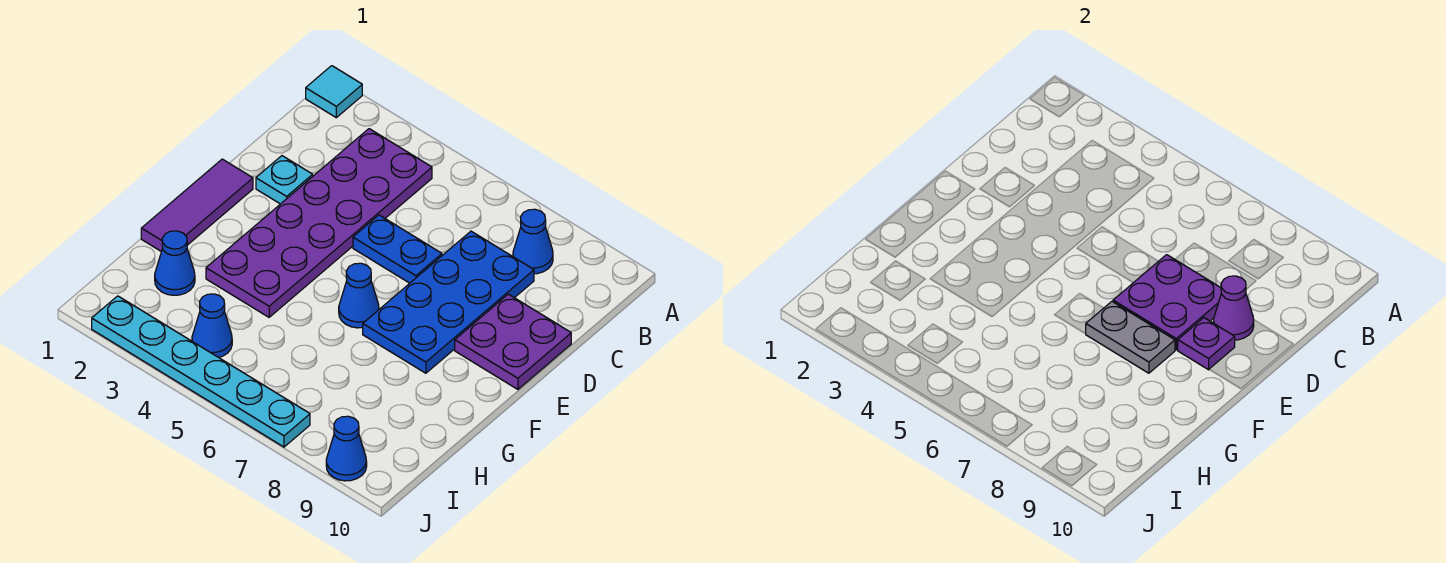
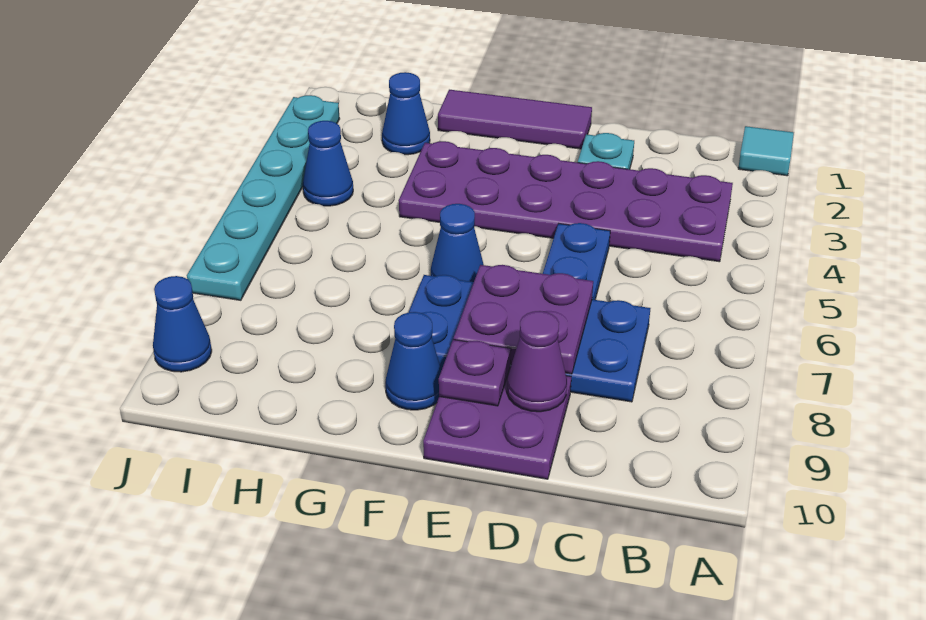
blue cone B8 level 1 -> blue cone F9 level 1
grey plate F7:F8 level 2 -> none

